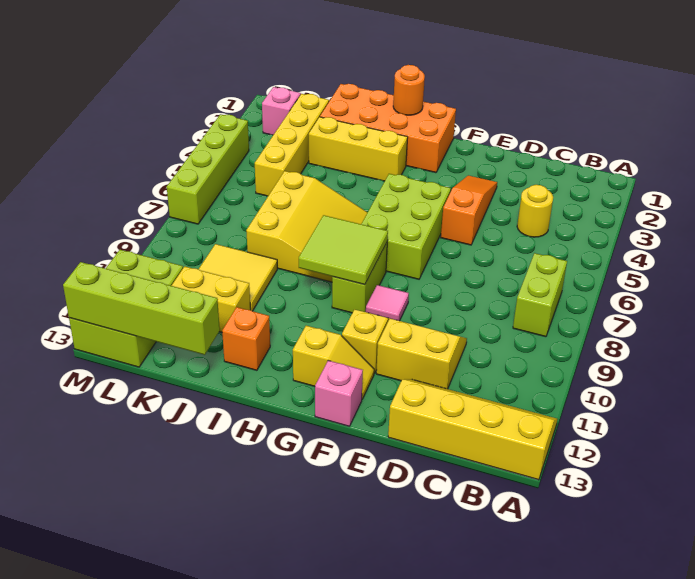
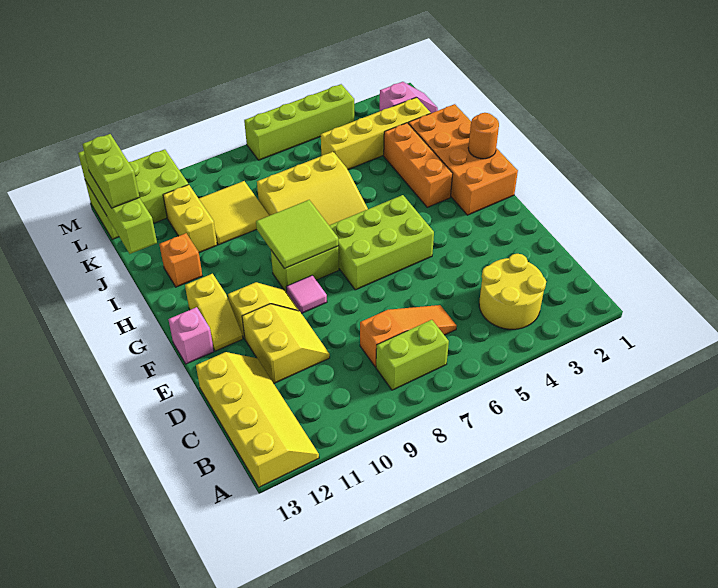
yellow round brick C4 level 1 -> yellow round brick B3:C4 level 1
orange slope E3:E5 level 1 top 5 -> orange slope C6:C8 level 1 top 8
yellow brick H3:J3 level 1 -> orange brick H3:J3 level 1
none -> lime brick K13:L13 level 3

